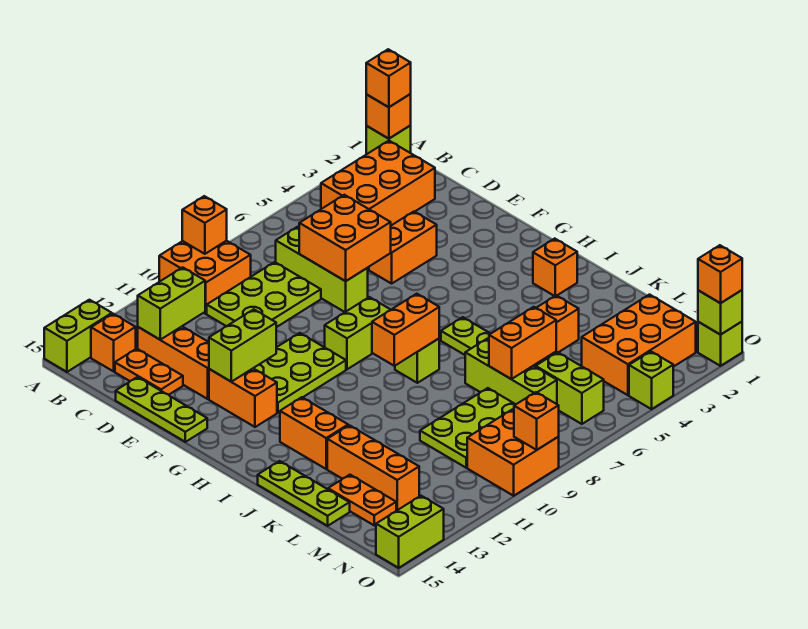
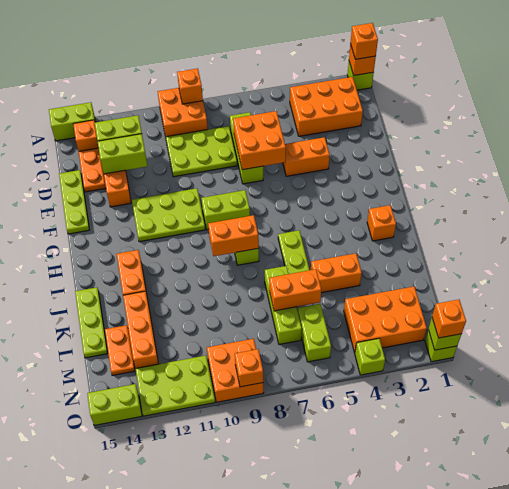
lime brick F12:F13 level 2 -> lime brick D12:D13 level 2
orange brick F13:G13 level 1 -> none
lime plate L8:M10 level 1 -> lime plate N11:O13 level 1

